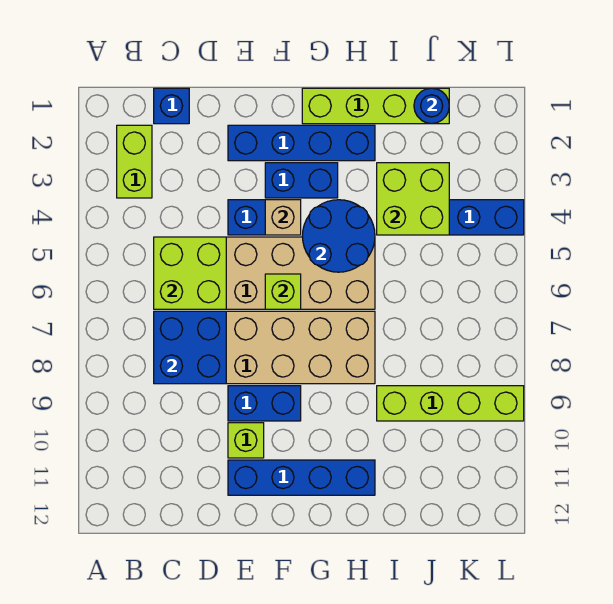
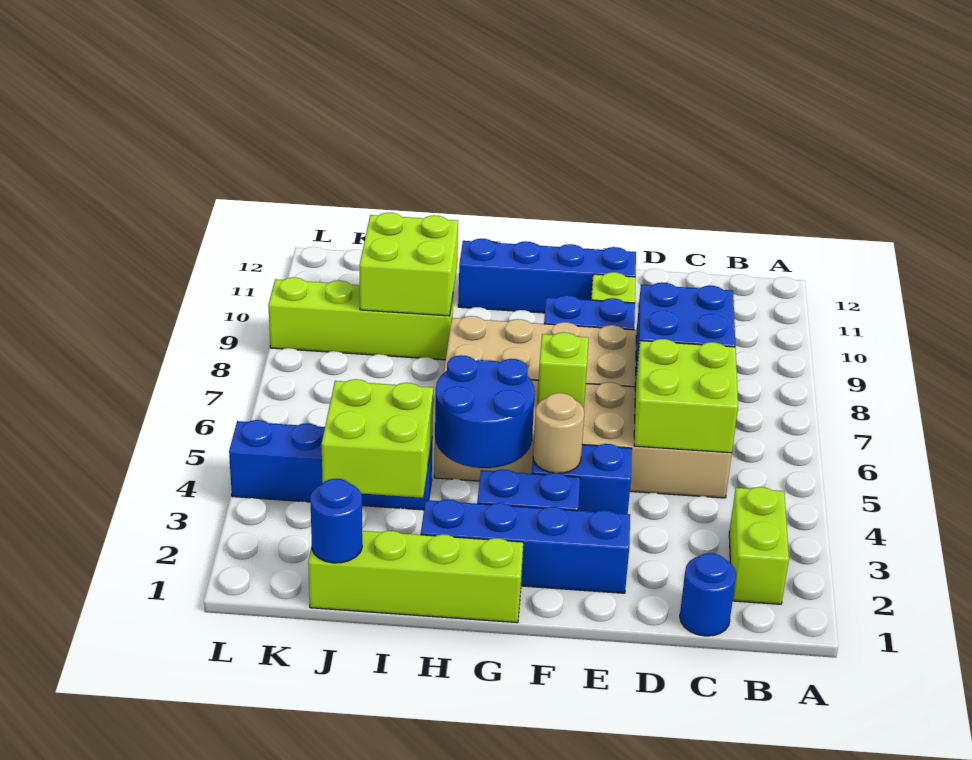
blue brick C1 level 1 -> blue round brick C1 level 1
tan brick F4 level 2 -> tan round brick F4 level 2
none -> lime brick I9:J10 level 2

